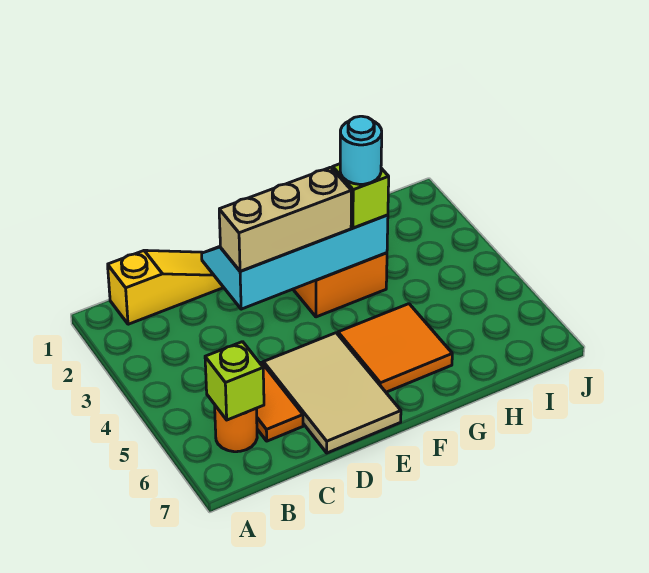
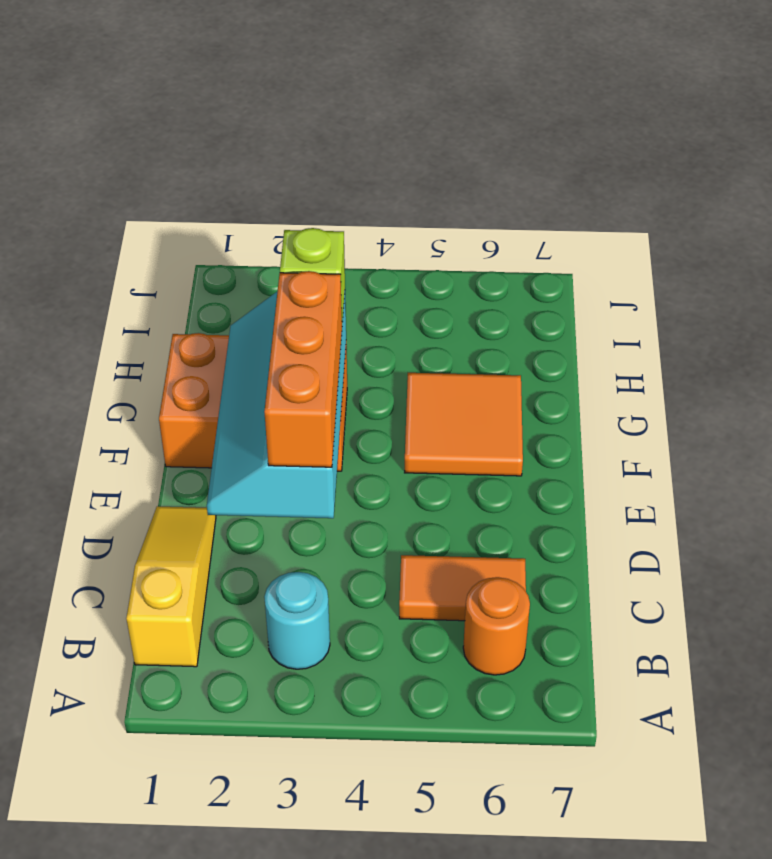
lime brick B6 level 2 -> none
tan brick D3:F3 level 3 -> orange brick D3:F3 level 3
tan tile D5:E7 level 1 -> none
cyan round brick G3 level 4 -> cyan round brick B3 level 1

